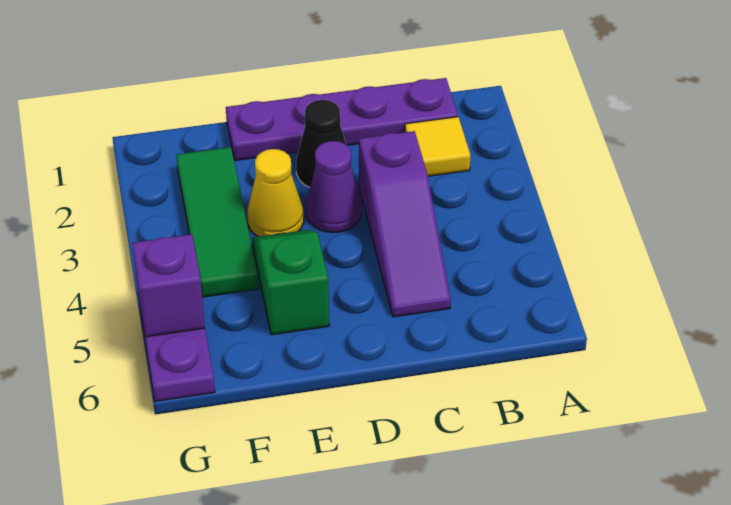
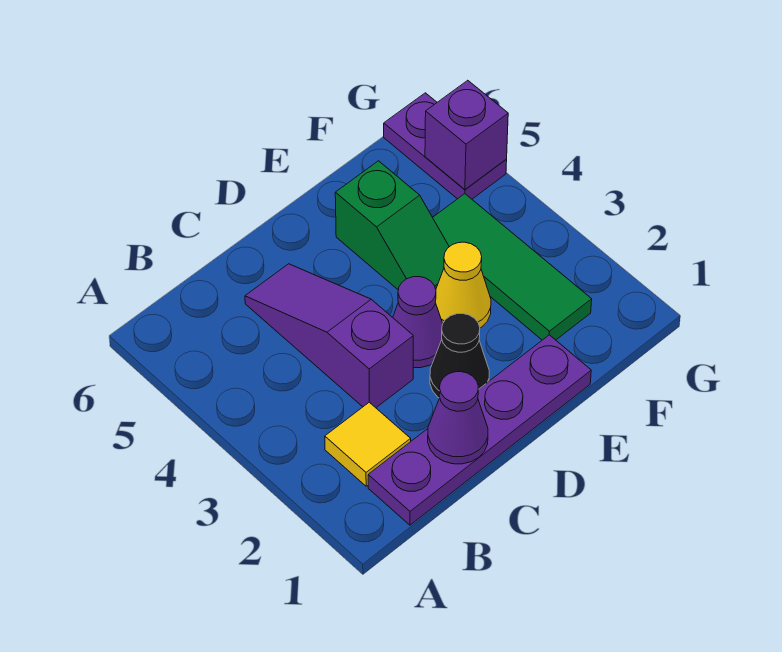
none -> purple cone C1 level 2

